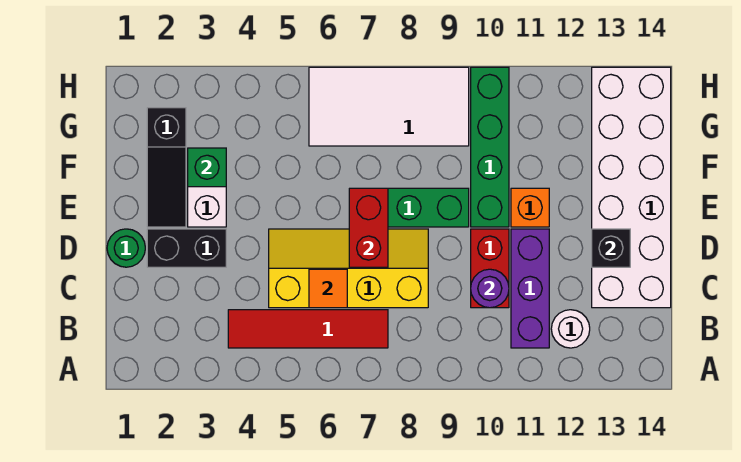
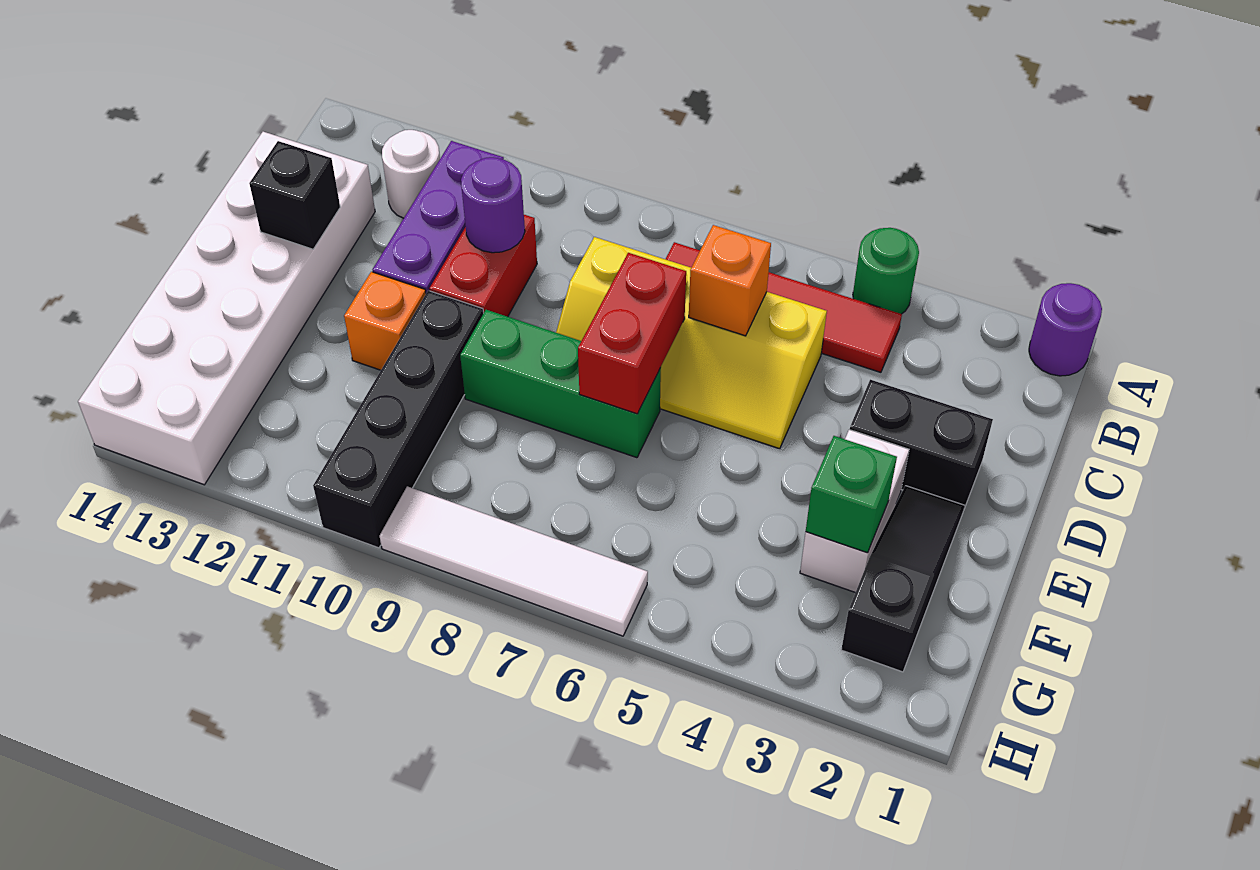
none -> purple round brick A1 level 1
orange tile C6 level 2 -> orange brick C6 level 2
green round brick D1 level 1 -> green round brick A4 level 1
green brick E10:H10 level 1 -> black brick E10:H10 level 1
white tile G6:H9 level 1 -> white tile H6:H9 level 1

